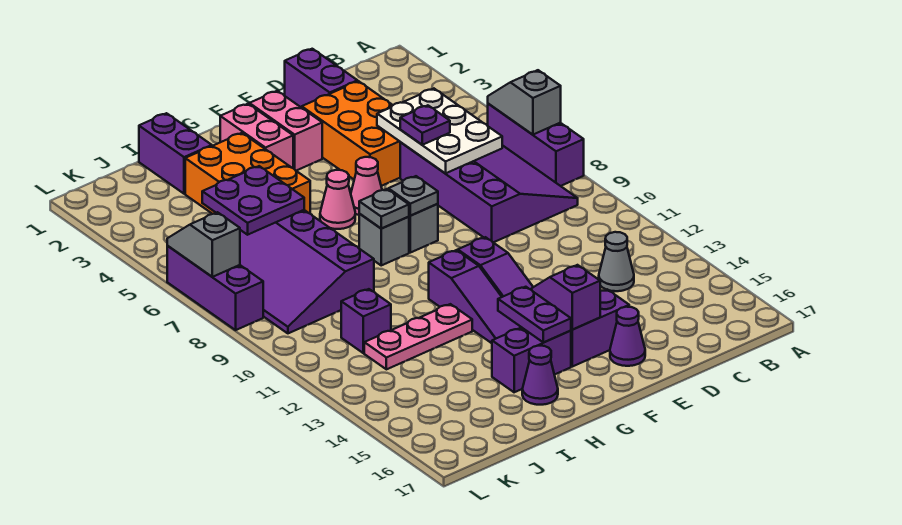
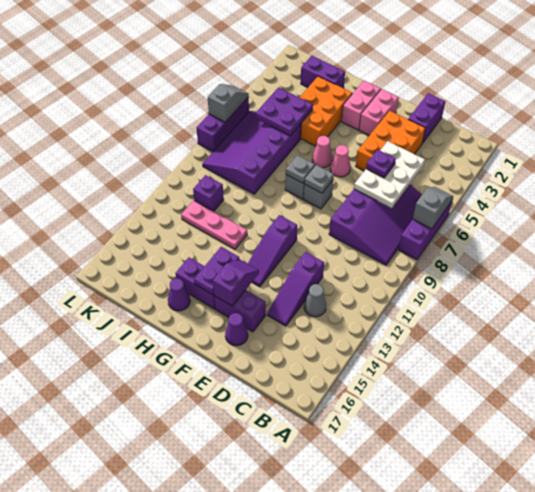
purple slope G11:G13 level 1 top 11 -> purple slope D12:D14 level 1 top 12
purple brick I1:I2 level 1 -> purple brick I2:J2 level 1

